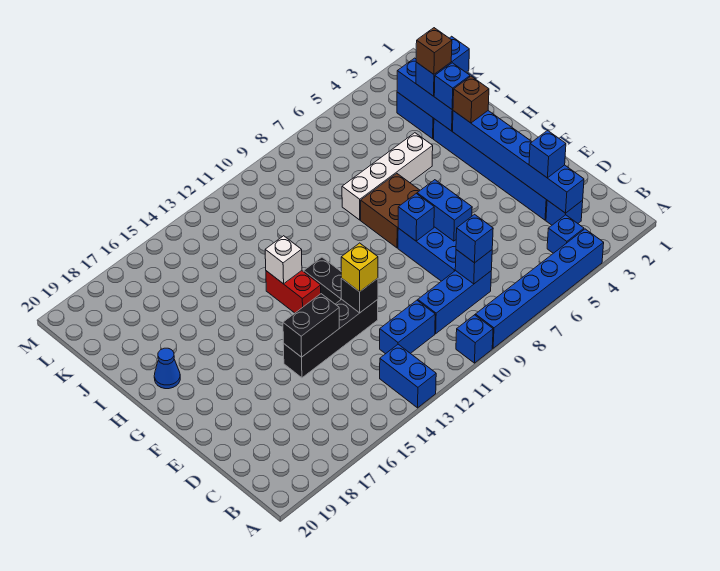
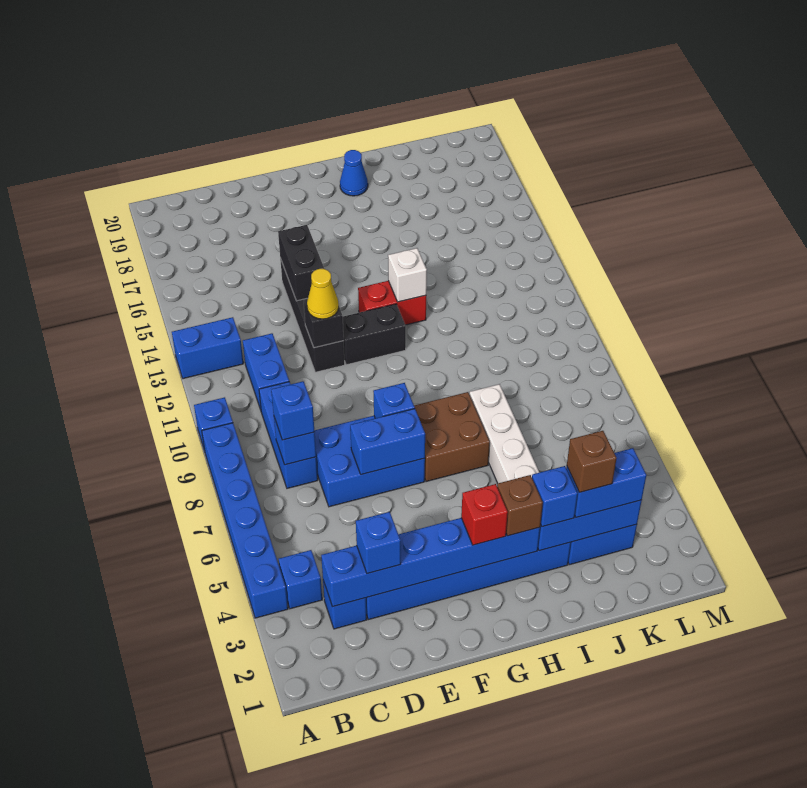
yellow brick E12 level 3 -> yellow cone E12 level 3
none -> red brick G3 level 3
blue brick J2:J3 level 3 -> blue brick J3:K3 level 3

